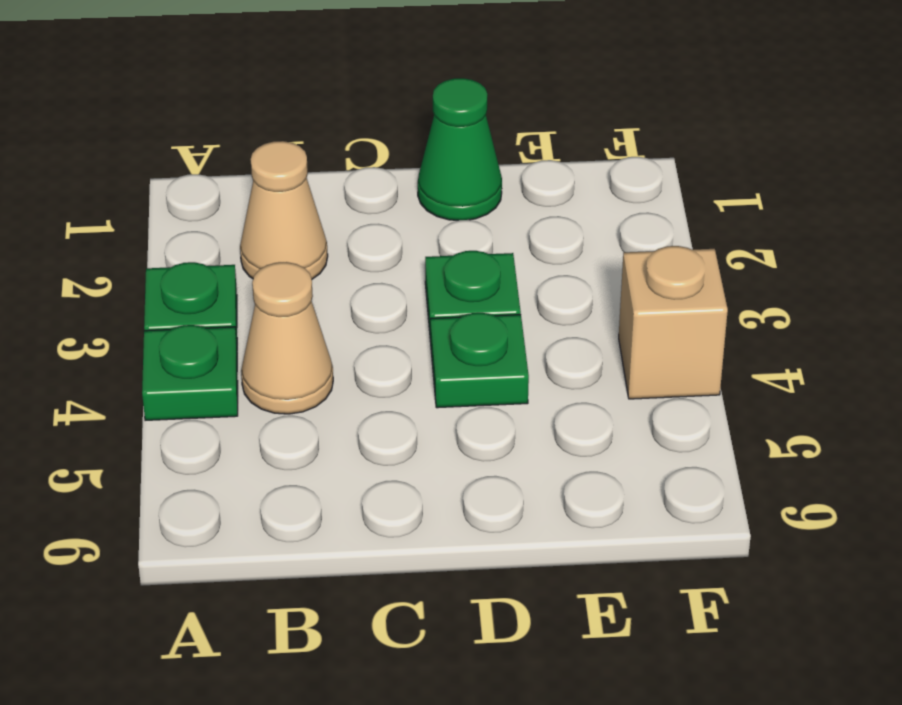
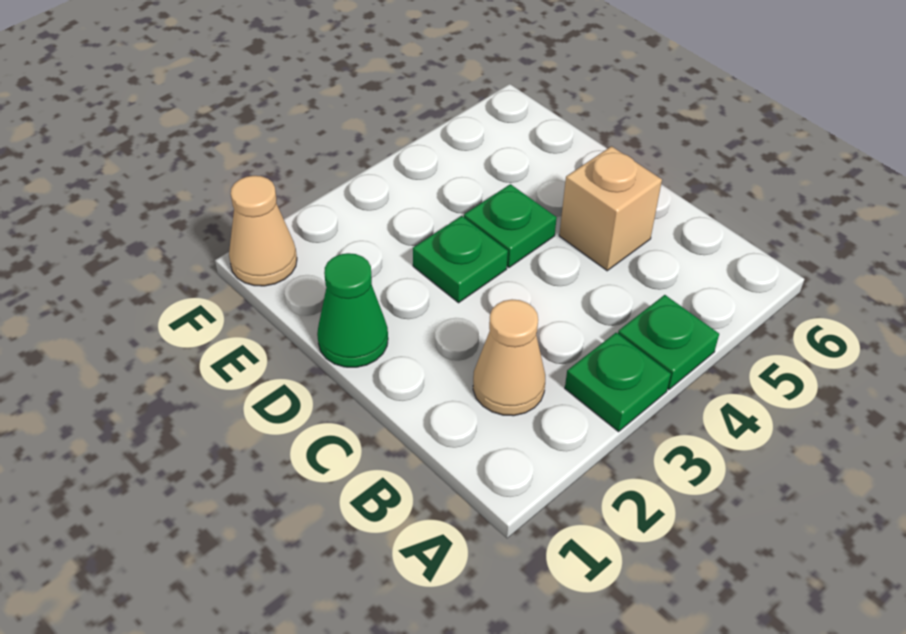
tan cone B4 level 1 -> tan cone F1 level 1
tan brick F4 level 1 -> tan brick C5 level 1

